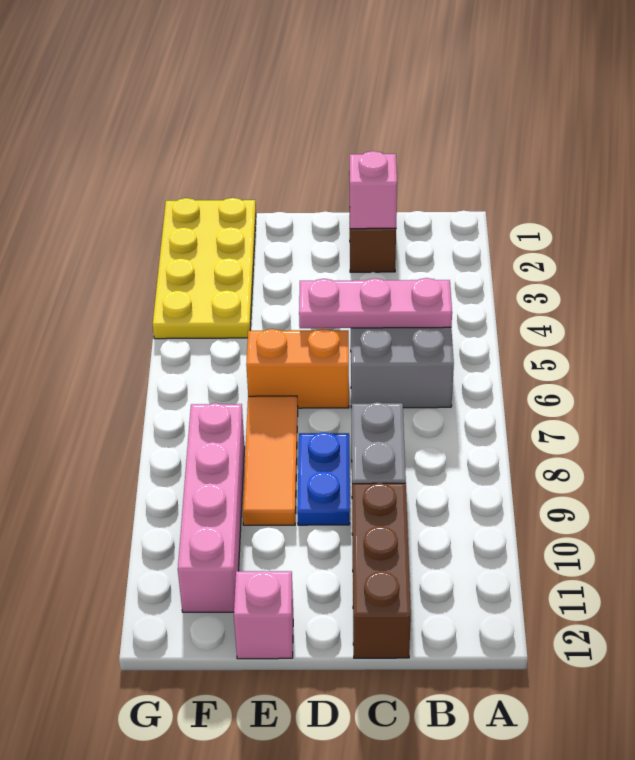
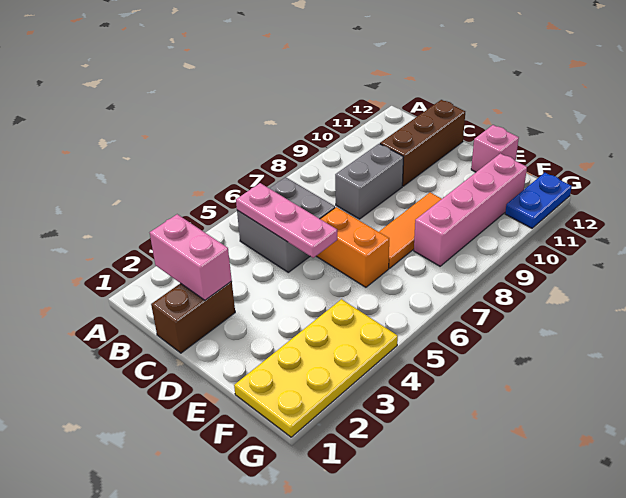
pink brick C2 level 2 -> pink brick B2:C2 level 2
blue plate D8:D9 level 1 -> blue plate G11:G12 level 1

